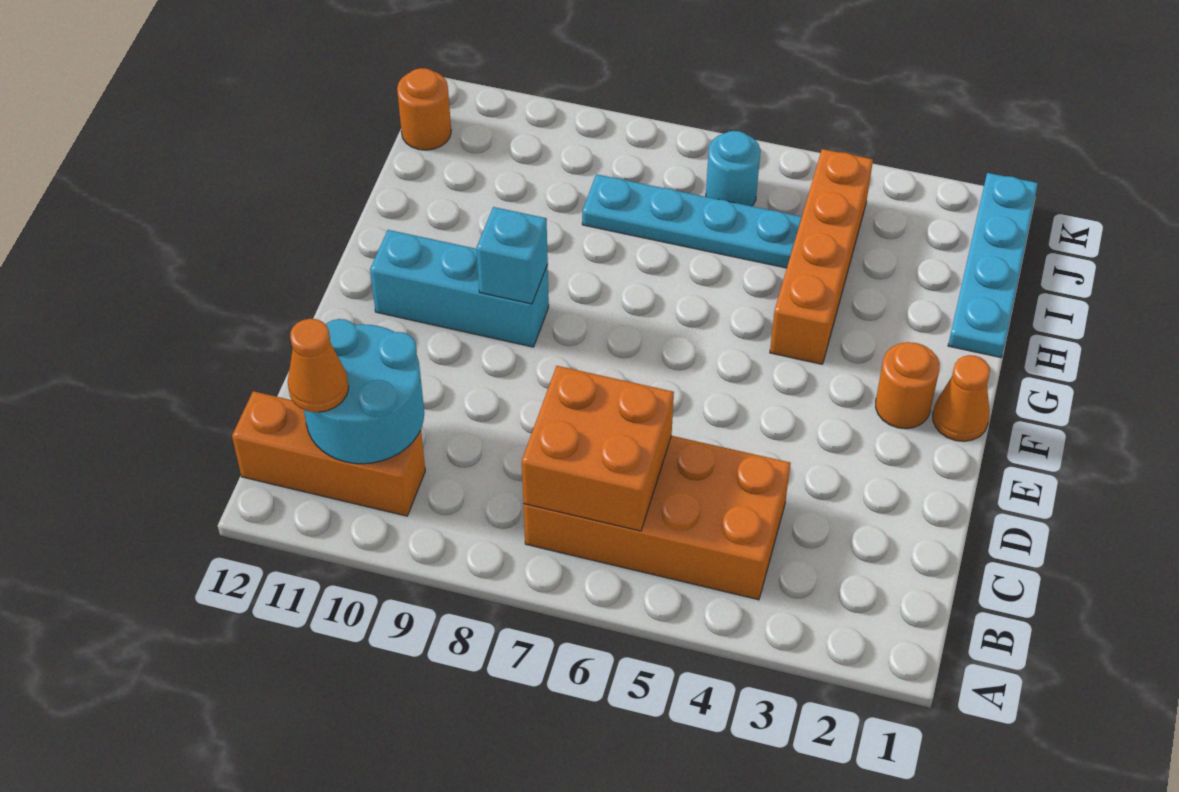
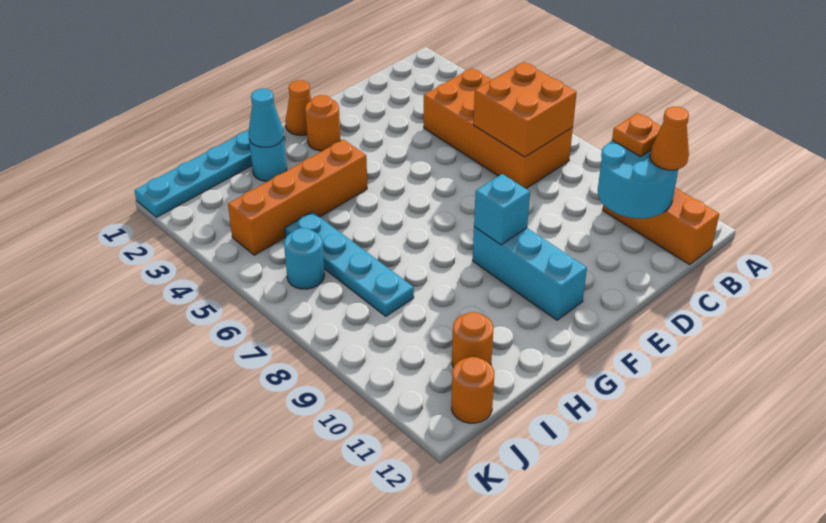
none -> orange plate B10 level 3
none -> cyan round brick H2 level 1
none -> cyan cone H2 level 2
none -> orange round brick I11 level 1

